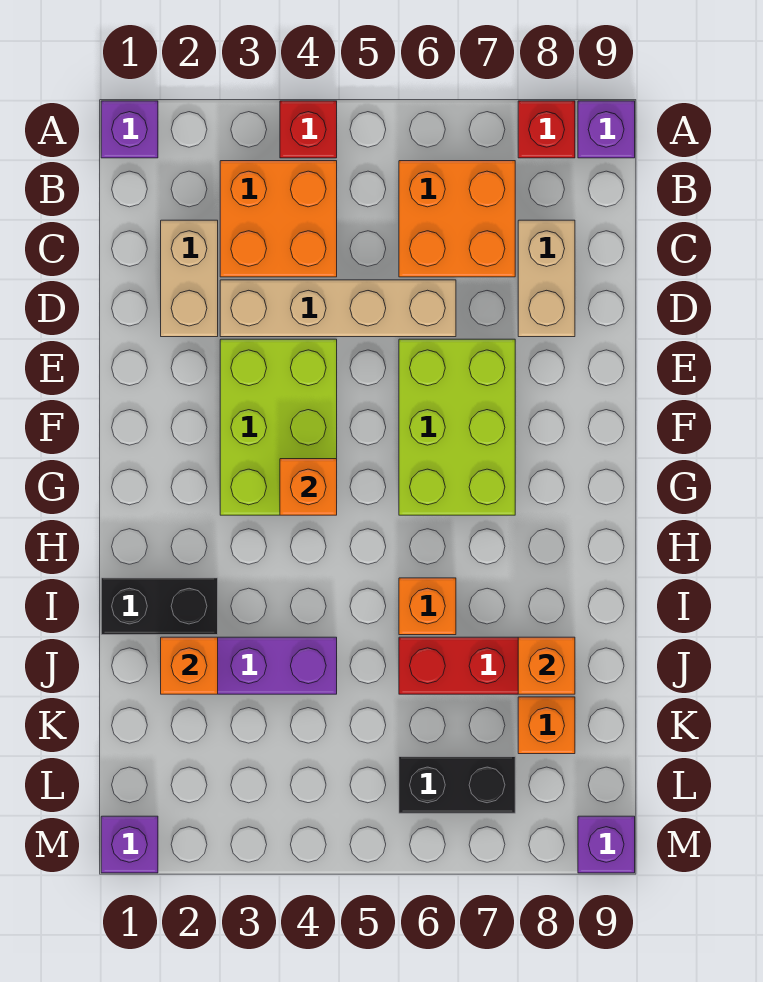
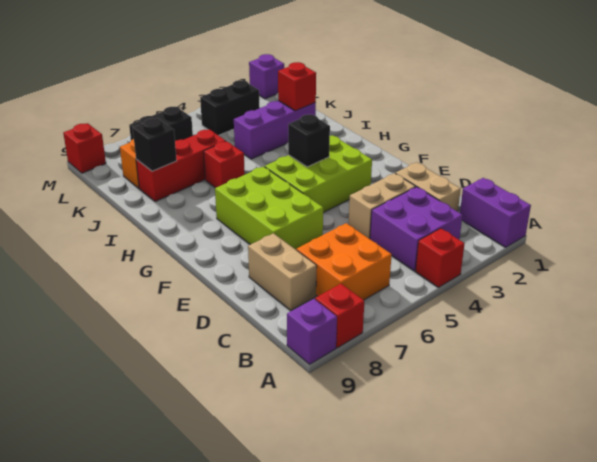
purple brick A1 level 1 -> purple brick A1:B1 level 1
orange brick B3:C4 level 1 -> purple brick B3:C4 level 1
tan brick D3:D6 level 1 -> tan brick D3:D4 level 1
lime brick E3:G4 level 1 -> lime brick F3:G5 level 1
orange brick G4 level 2 -> black brick G4 level 2
black brick I1:I2 level 1 -> black brick L3:L4 level 1
orange brick I6 level 1 -> red brick I6 level 1
orange brick J2 level 2 -> red brick J2 level 2
orange brick J8 level 2 -> black brick J8 level 2
purple brick M9 level 1 -> red brick M9 level 1

